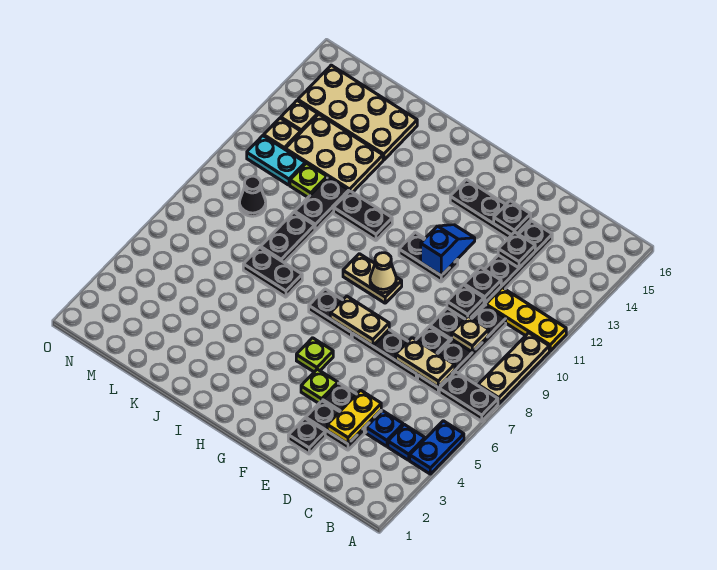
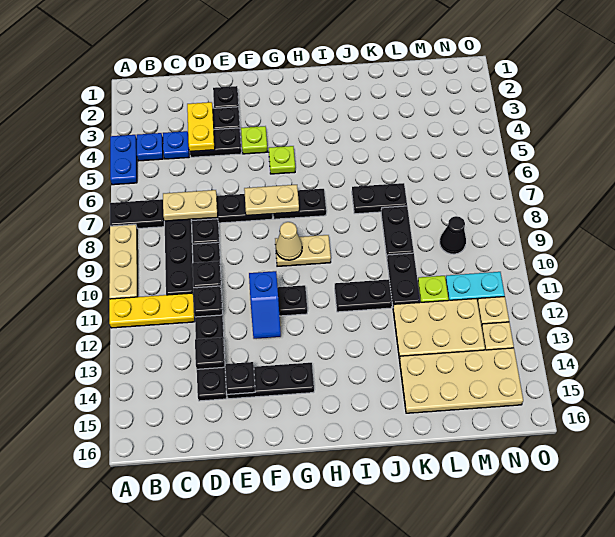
tan plate C9 level 2 -> none

